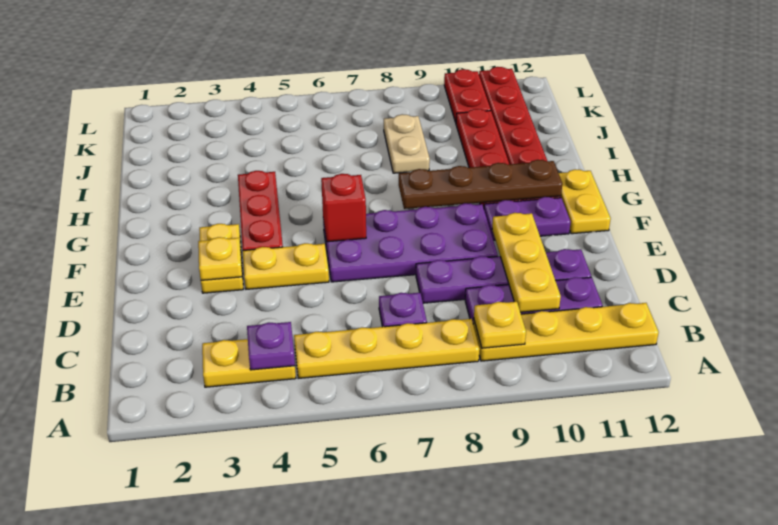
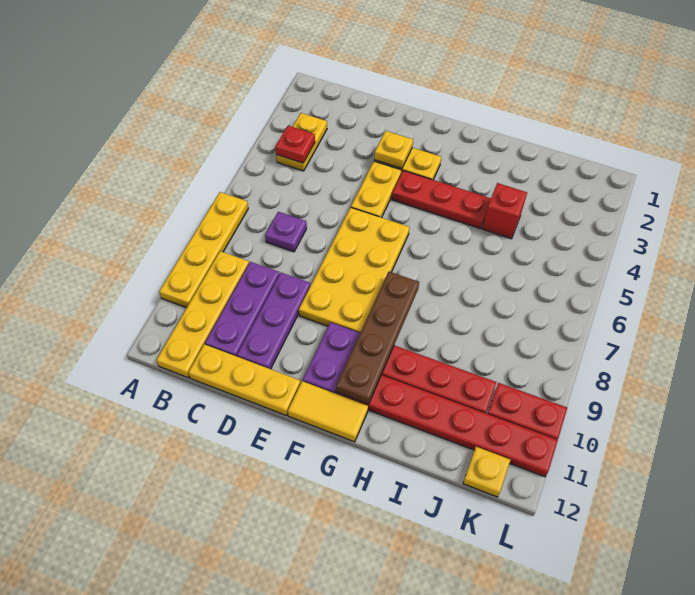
purple plate B4 level 2 -> red plate B4 level 2
yellow plate B5:B8 level 1 -> yellow plate A7:A10 level 1
yellow plate B9 level 2 -> yellow plate K12 level 1
yellow plate C10:E10 level 2 -> yellow plate C12:E12 level 1
purple plate D8:D11 level 1 -> purple plate D9:D11 level 1
purple plate E6:F9 level 1 -> yellow plate E6:F9 level 1
red brick F6 level 2 -> red brick I4 level 1
yellow plate F12:G12 level 1 -> yellow tile F12:G12 level 1
tan plate I8:J8 level 1 -> none

